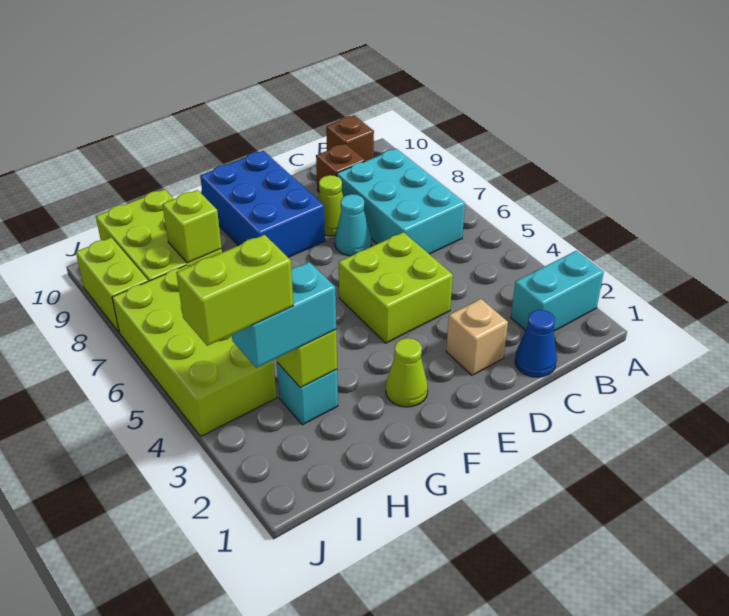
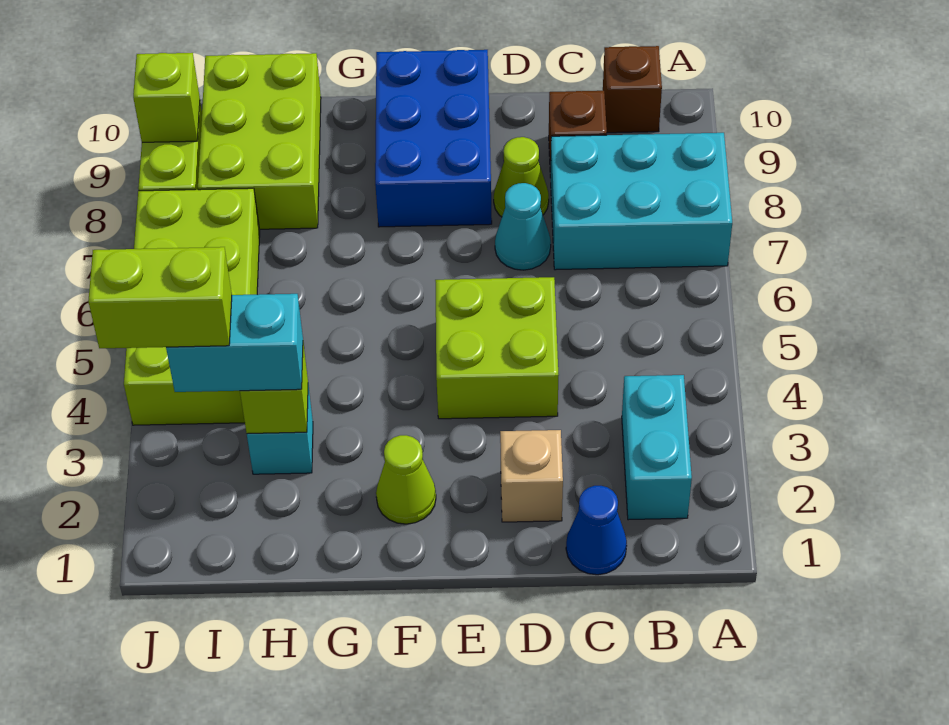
cyan brick A2:B2 level 1 -> cyan brick B2:B3 level 1
cyan brick B6:C8 level 1 -> cyan brick A7:C8 level 1
lime brick H8 level 2 -> lime brick J9 level 2

